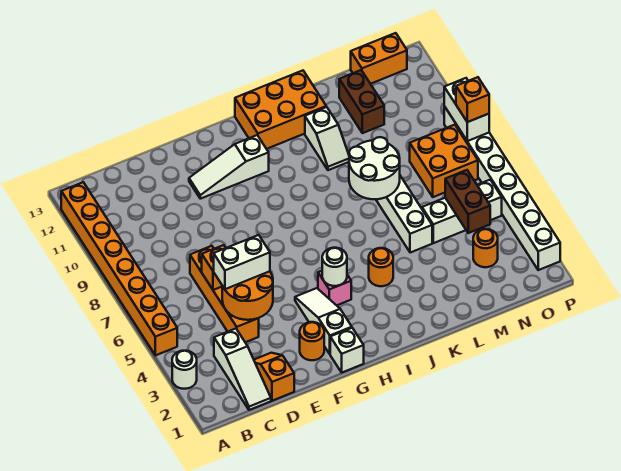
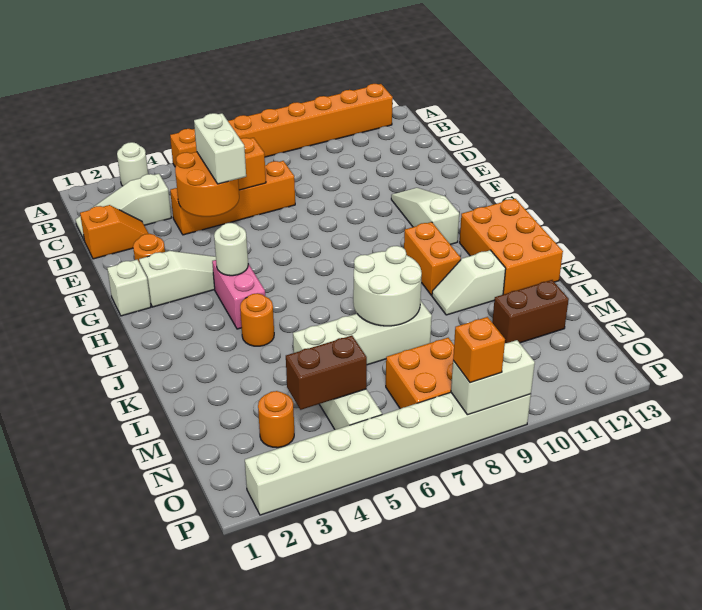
pink brick H4 level 1 -> pink brick H4:I4 level 1
orange brick N13:O13 level 1 -> orange brick I10:J10 level 1

